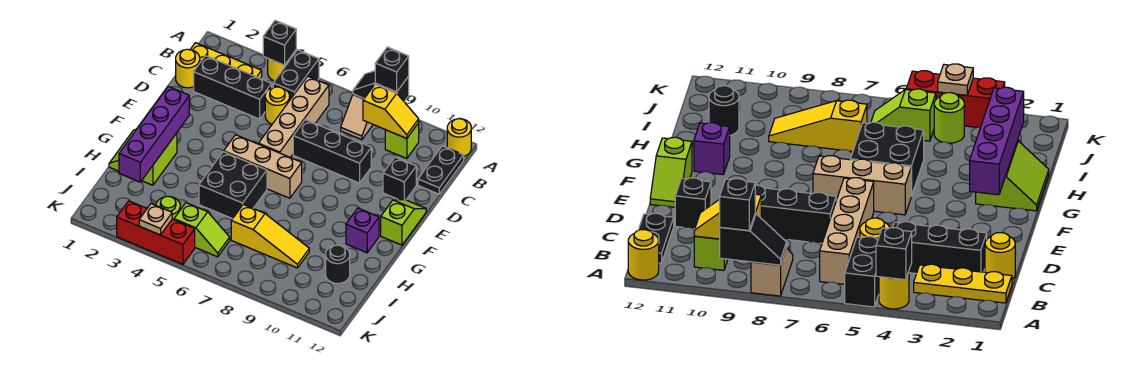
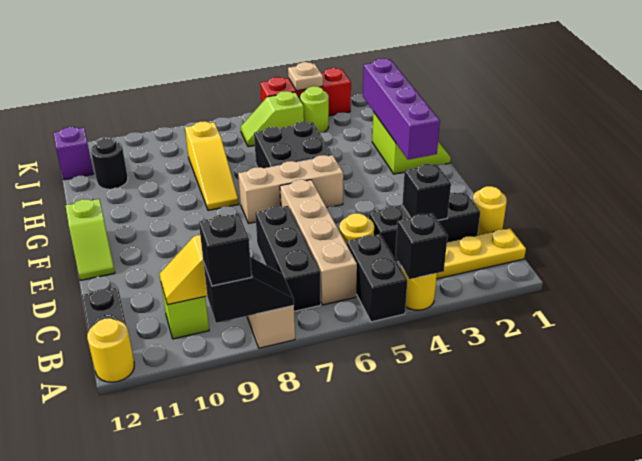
black brick D7:D9 level 1 -> black brick B7:D7 level 1
black brick D11 level 1 -> black brick C3 level 2
purple brick G11 level 1 -> purple brick J12 level 1
yellow slope I7:I9 level 1 top 7 -> yellow slope G8:I8 level 1 top I

